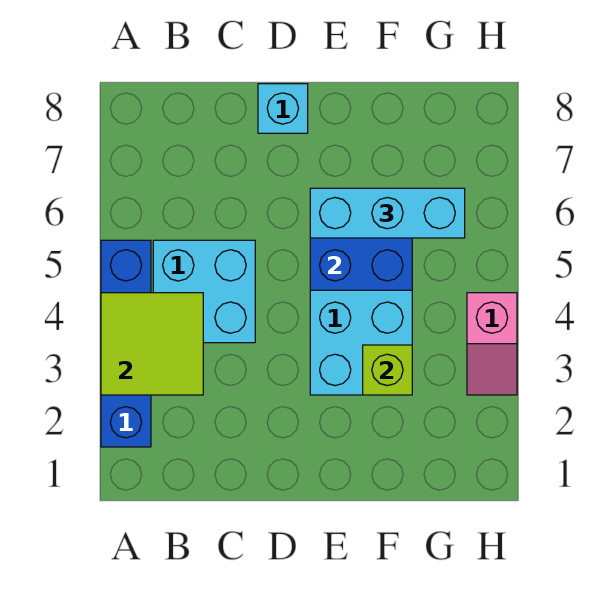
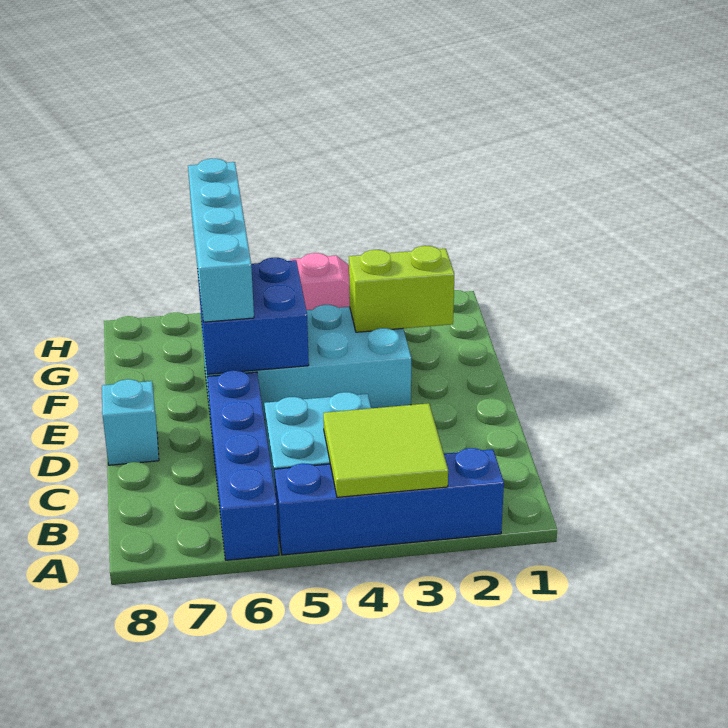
none -> blue brick A6:D6 level 1
cyan brick E6:G6 level 3 -> cyan brick E6:H6 level 3
lime brick F3 level 2 -> lime brick F2:F3 level 2

